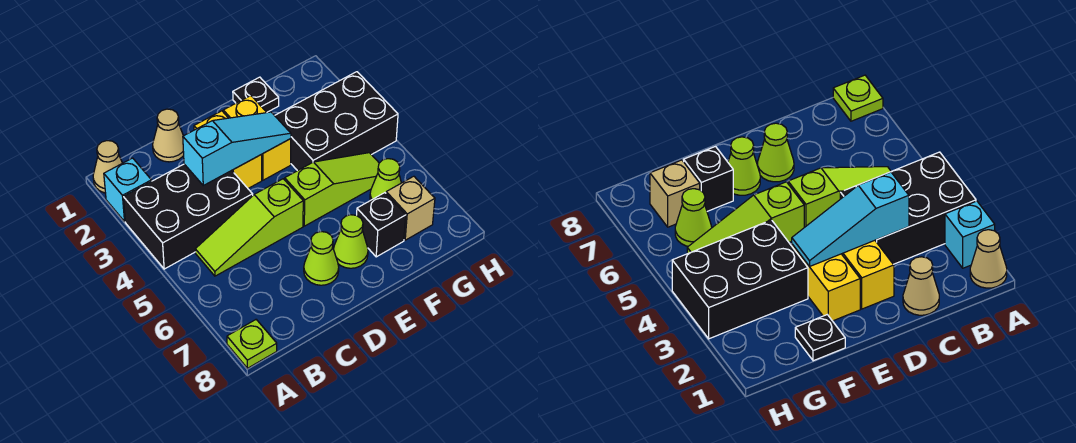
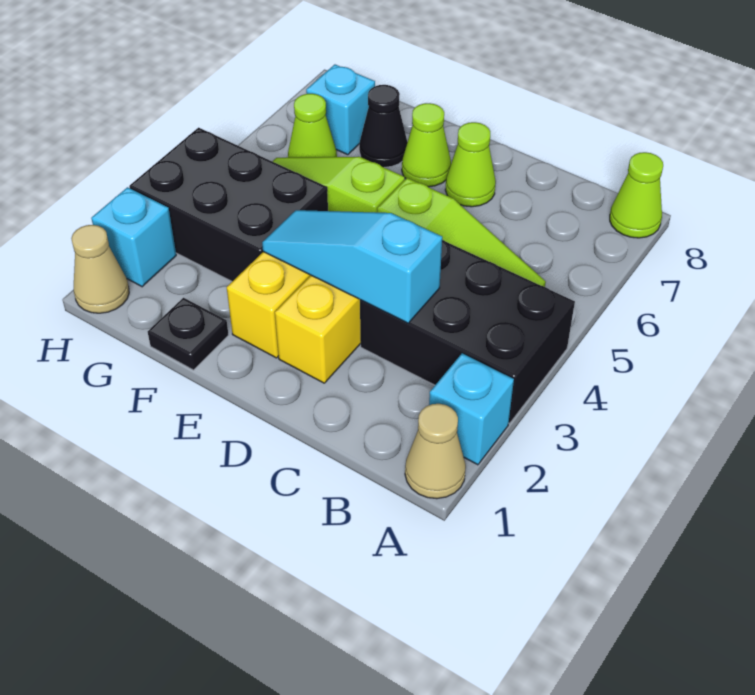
lime plate A8 level 1 -> lime cone A8 level 1
tan cone C1 level 1 -> tan cone H1 level 1
black brick F7 level 1 -> black cone F7 level 1
tan brick G7 level 1 -> cyan brick G7 level 1
none -> cyan brick H2 level 1

